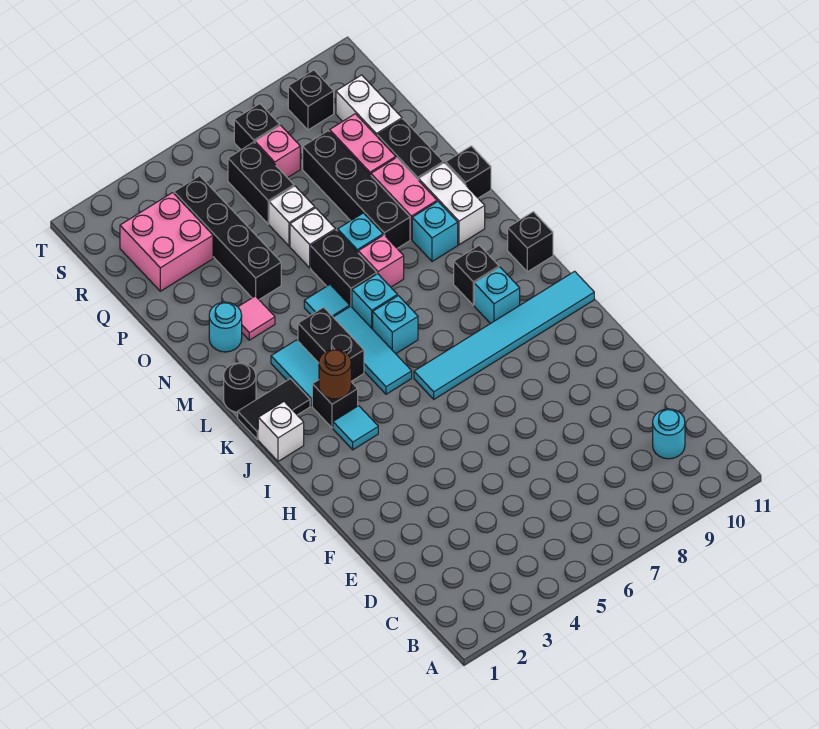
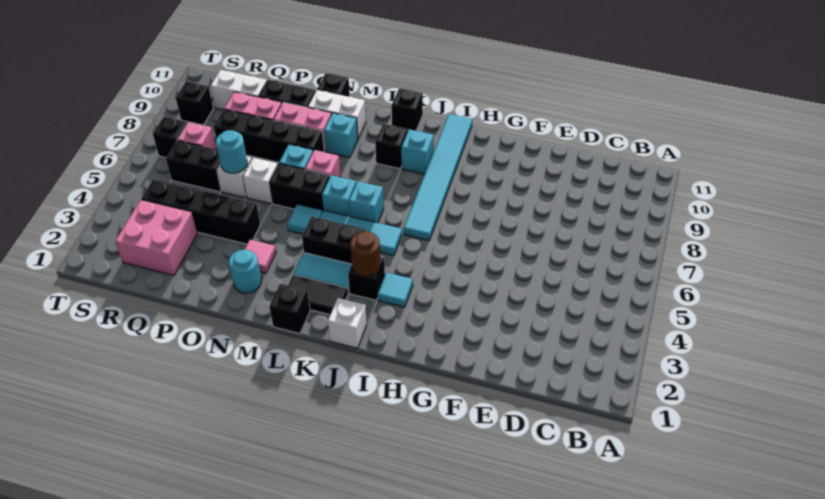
cyan round brick C10 level 1 -> cyan round brick P6 level 2
black tile K1:K2 level 1 -> black tile K2:L2 level 1
black round brick L1 level 1 -> black brick L1 level 1

